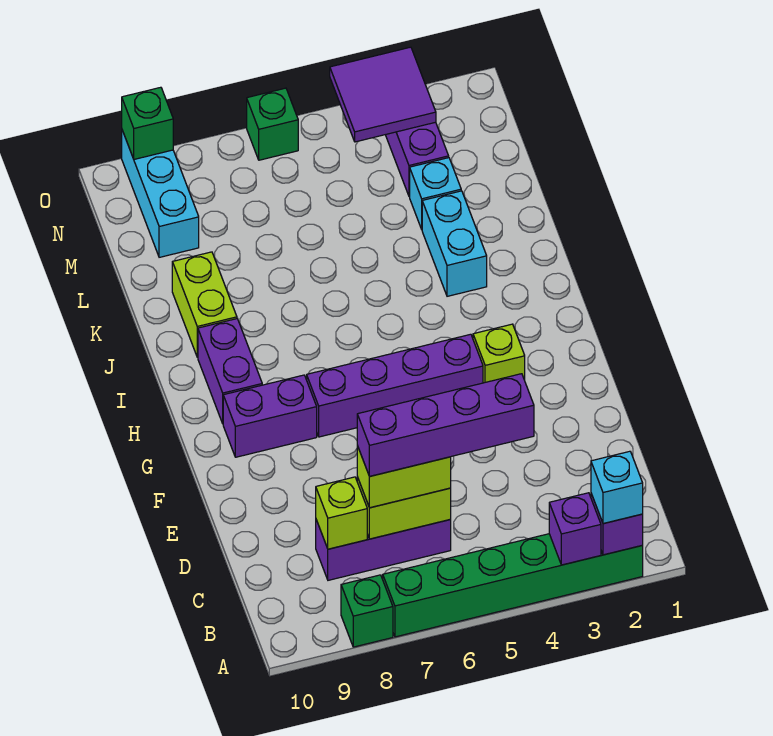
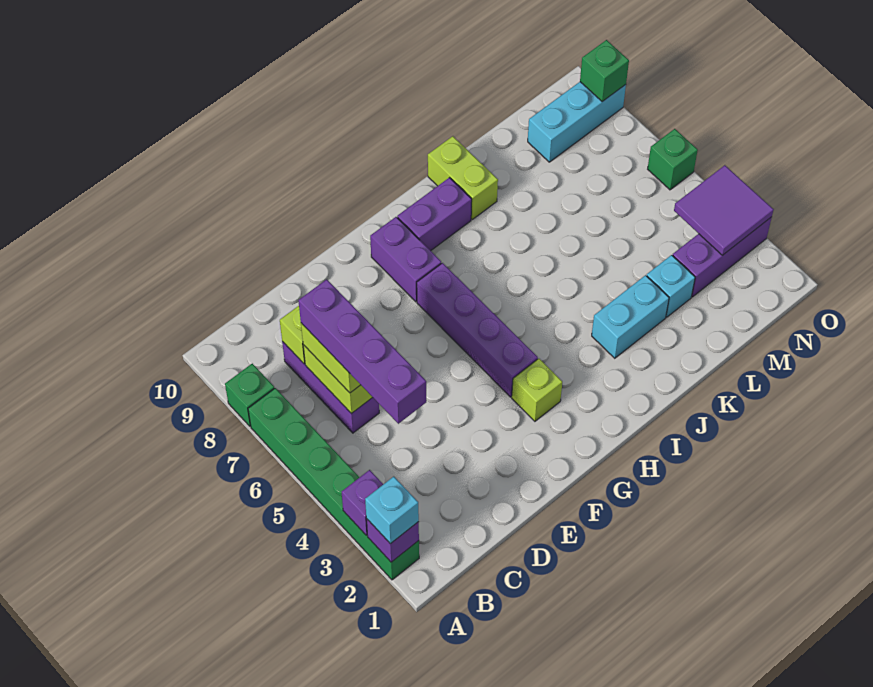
lime brick J9:K9 level 1 -> lime brick J9:J10 level 1

